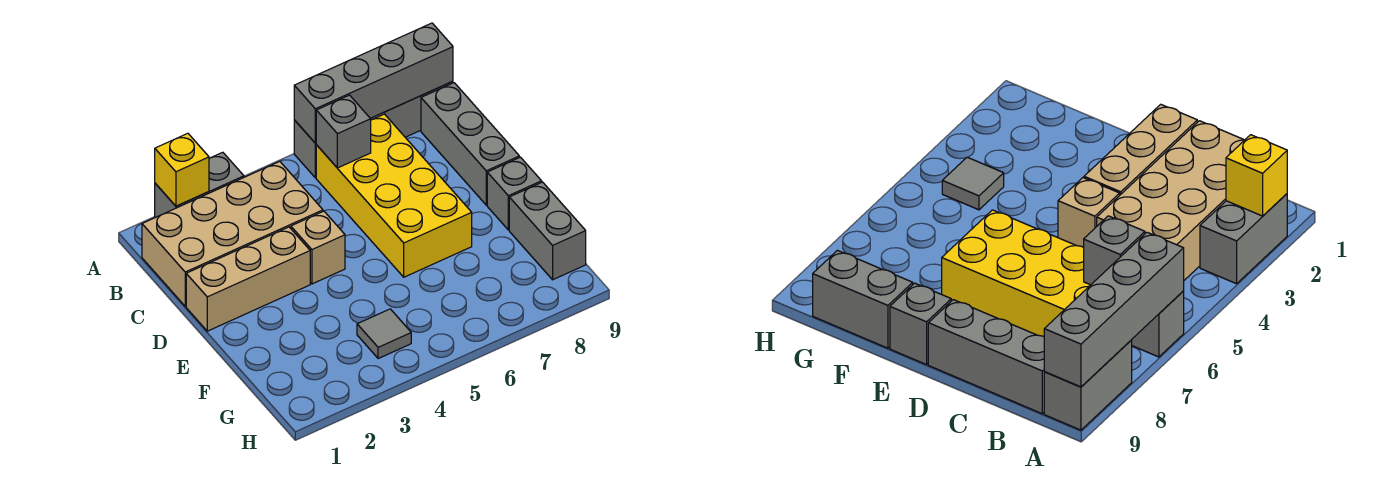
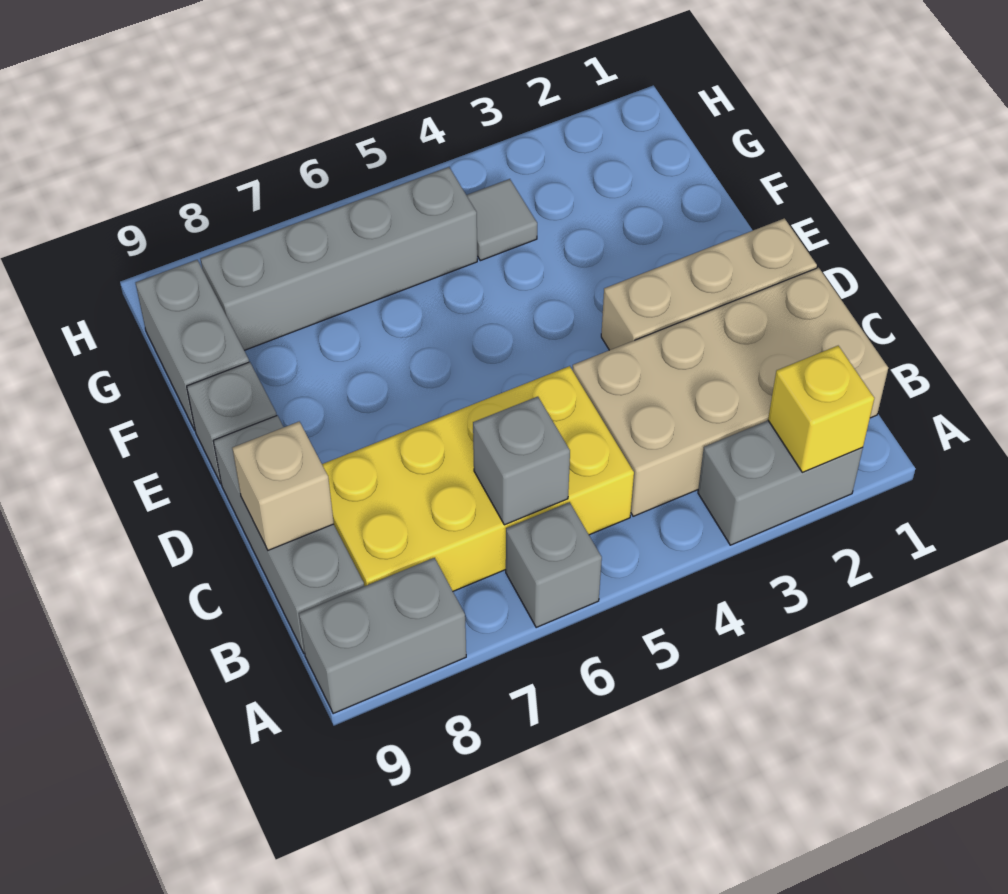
grey brick A6:A9 level 2 -> grey brick G5:G8 level 1
yellow brick B6:E7 level 1 -> yellow brick B5:C8 level 1
tan brick D4 level 1 -> tan brick C9 level 2

